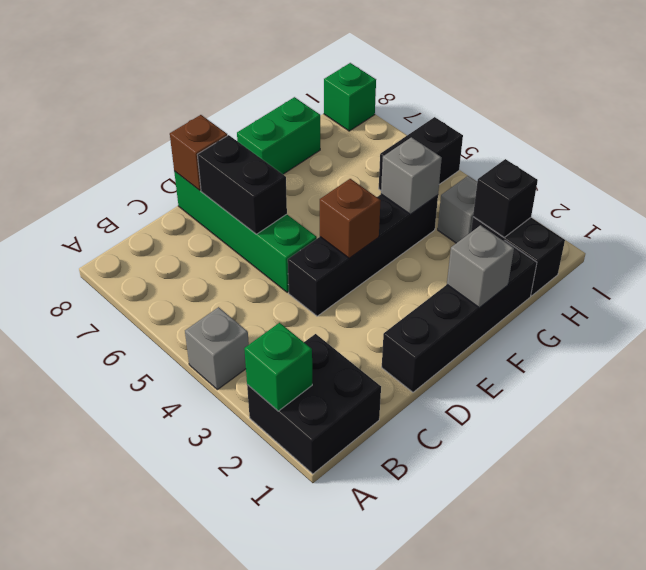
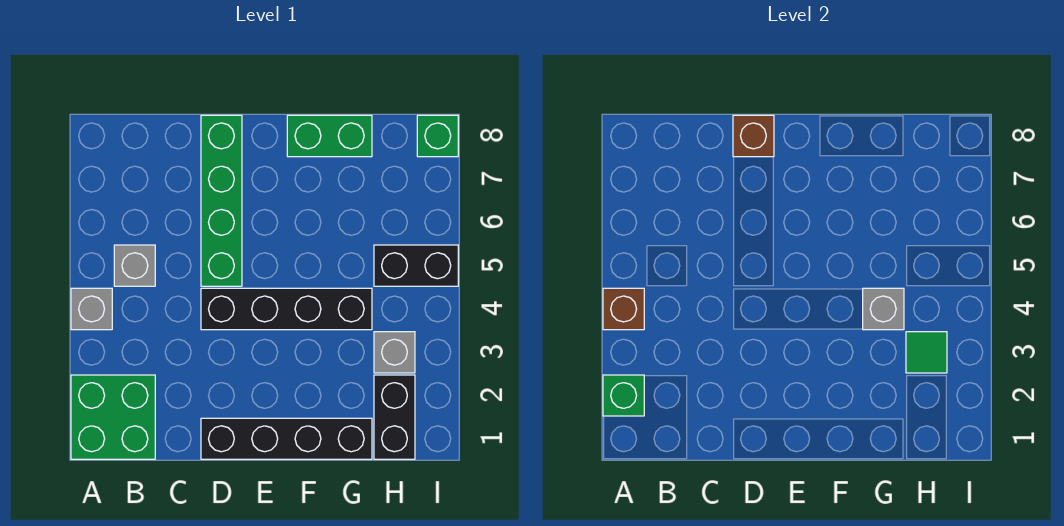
black brick A1:B2 level 1 -> green brick A1:B2 level 1
black brick D6:D7 level 2 -> none
brown brick E4 level 2 -> brown brick A4 level 2
grey brick F1 level 2 -> grey brick B5 level 1
black brick H2 level 2 -> none
none -> green tile H3 level 2

